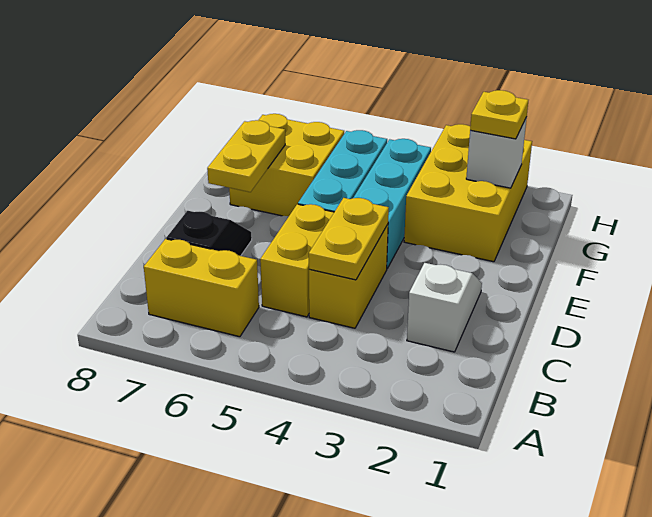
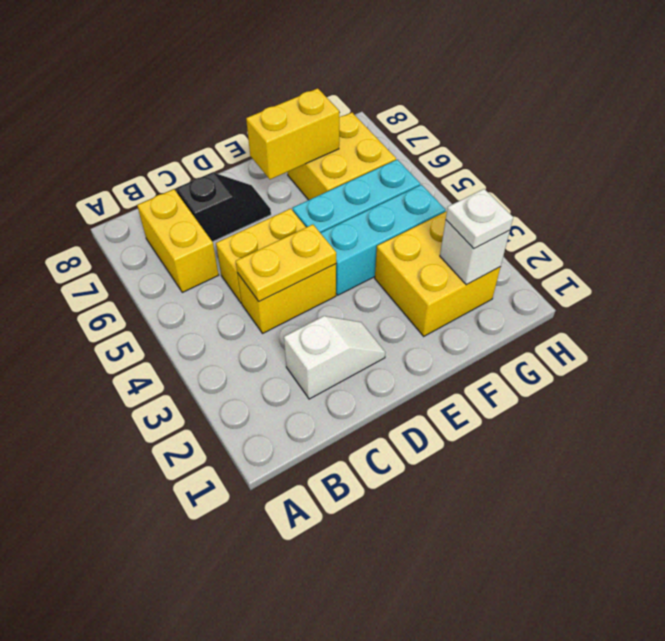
yellow plate E7:F7 level 2 -> yellow brick E7:F7 level 2
yellow brick F2:H3 level 1 -> yellow brick F2:G3 level 1
yellow plate G2 level 3 -> white plate G2 level 3

